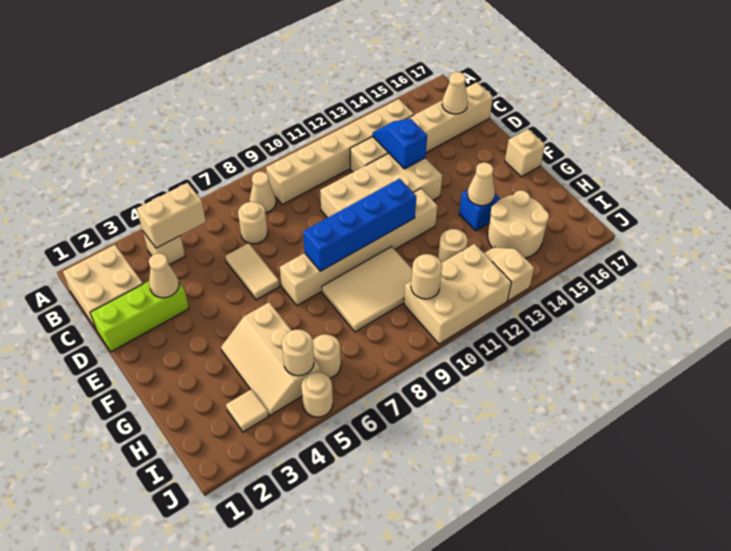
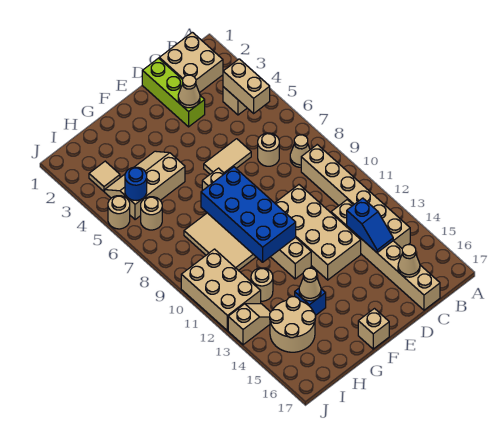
blue slope C13:D13 level 2 top D -> blue slope C13:C14 level 2 top 13
blue brick F8:F11 level 2 -> blue brick F8:G11 level 2
tan round brick I5 level 2 -> blue round brick I5 level 2
tan round brick I10 level 2 -> none

